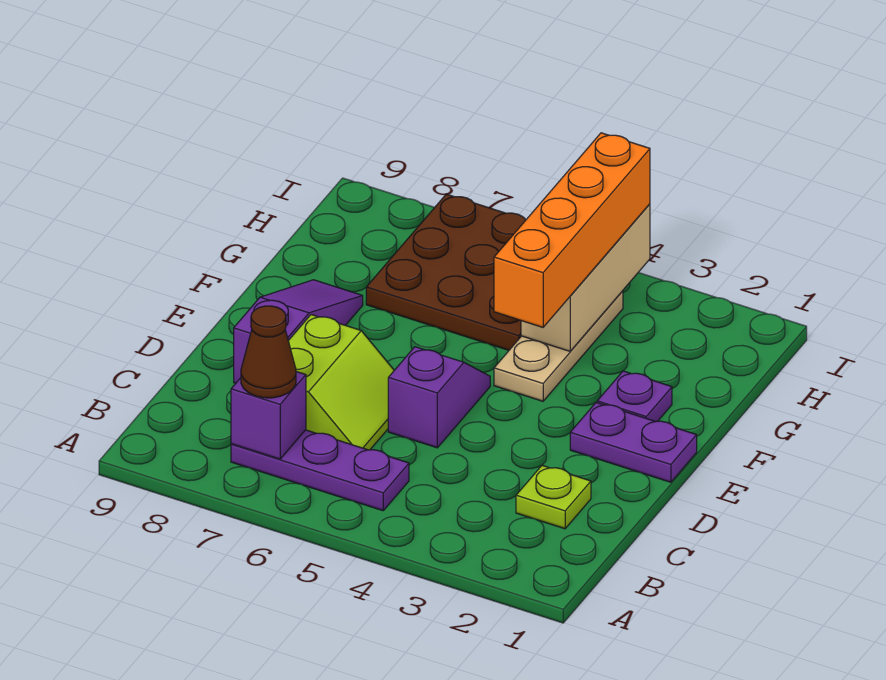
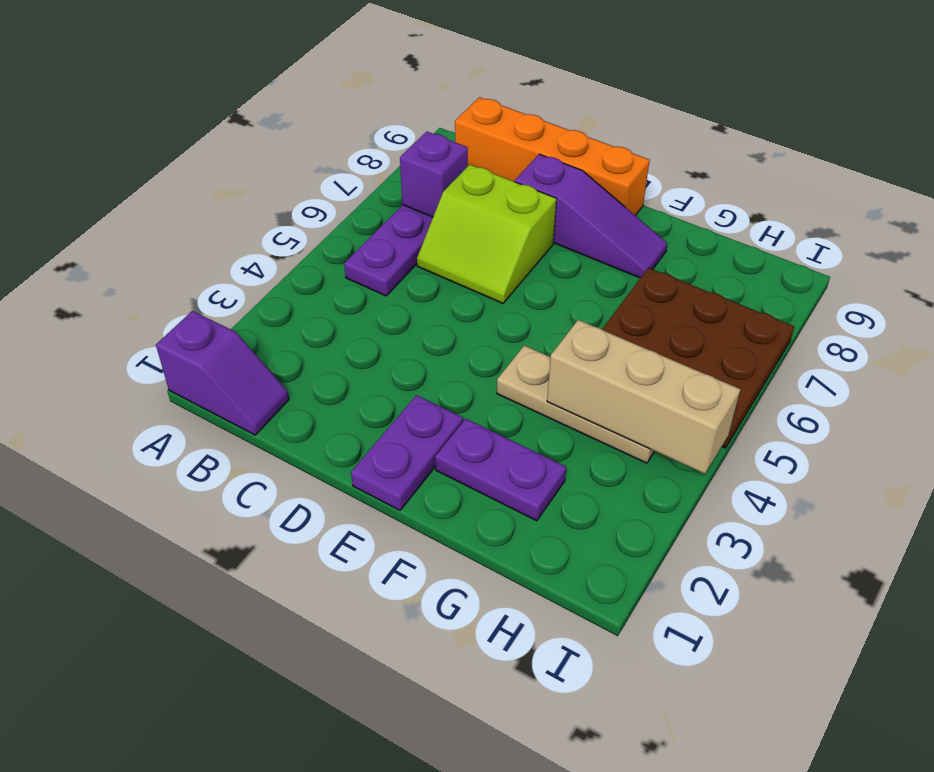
brown cone B7 level 3 -> none
lime plate C2 level 1 -> none
purple slope D5:E5 level 1 top D -> purple slope A1:B1 level 1 top A
purple plate F2 level 1 -> purple plate F2:G2 level 1
orange brick F4:I4 level 3 -> orange brick B9:E9 level 1

